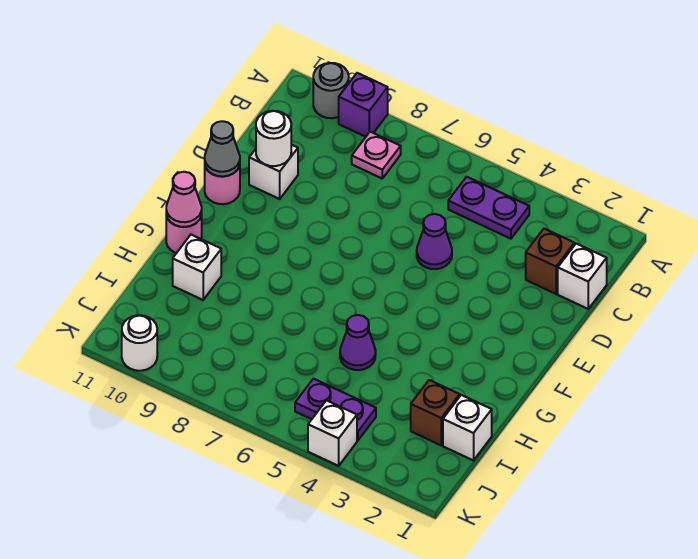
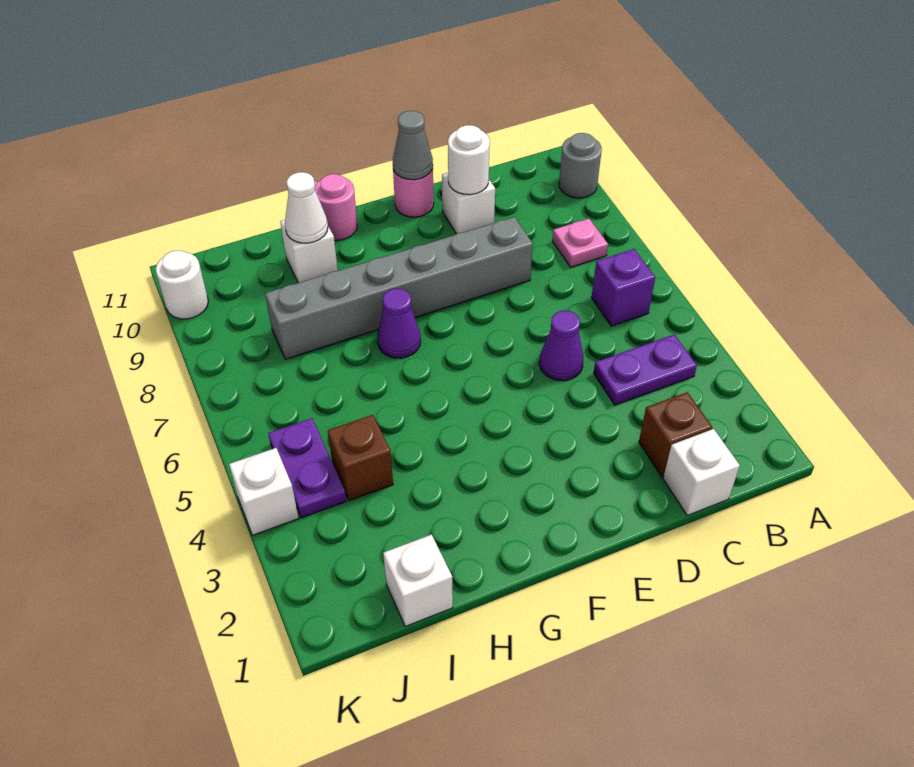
purple brick A9 level 1 -> purple brick B6 level 1
purple plate B4:B5 level 1 -> purple plate B4:C4 level 1
none -> grey brick D8:I8 level 1
pink cone G11 level 2 -> none
purple cone H5 level 1 -> purple cone G7 level 1
none -> white cone H10 level 2
brown brick I2 level 1 -> brown brick I4 level 1

